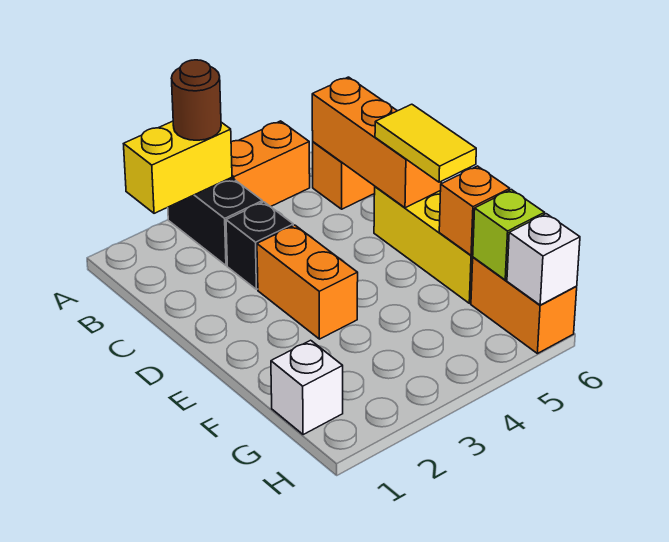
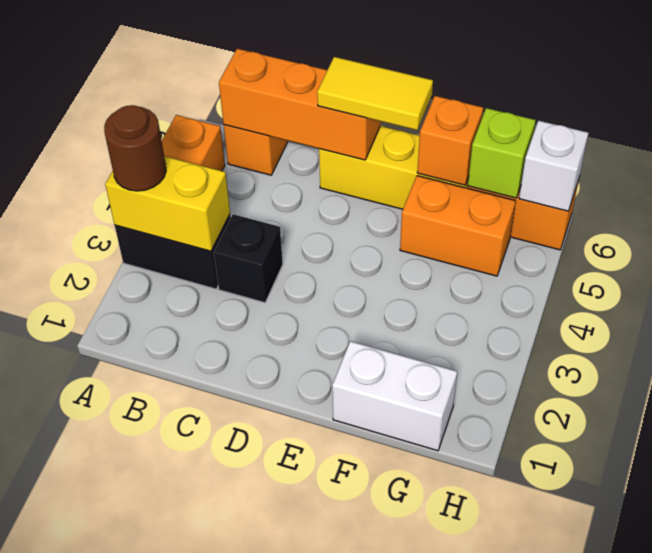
yellow brick A2:A3 level 2 -> yellow brick A3:B3 level 2
orange brick D3:E3 level 1 -> orange brick F5:G5 level 1
white brick G1 level 1 -> white brick F1:G1 level 1

